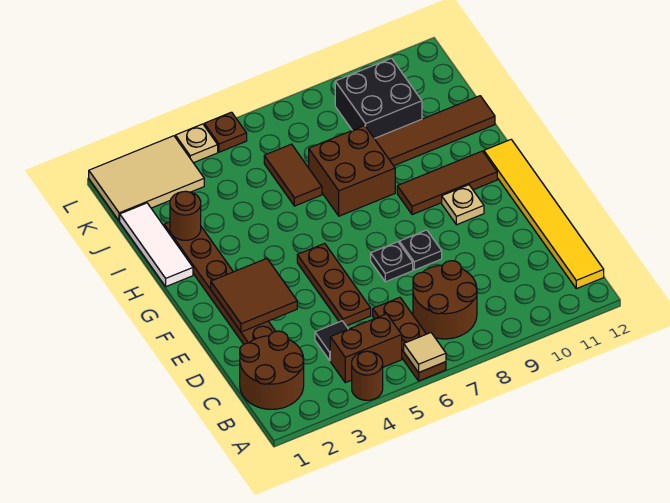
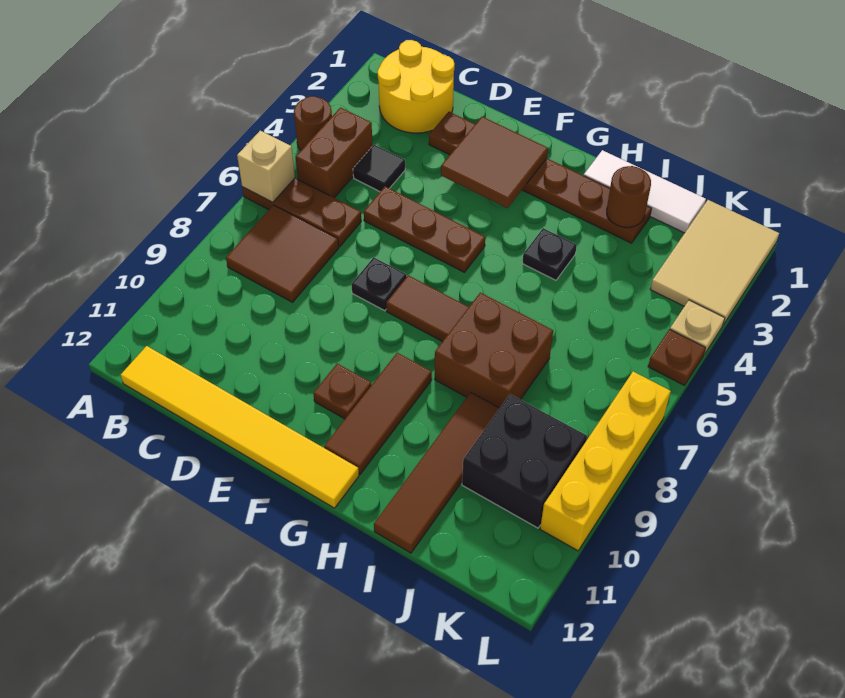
tan tile A6 level 2 -> tan brick A6 level 2
brown round brick B1:C2 level 1 -> yellow round brick B1:C2 level 1
brown round brick B7:C8 level 1 -> brown tile B7:C8 level 1
black plate E8 level 1 -> black plate H4 level 1
tan plate F10 level 1 -> brown plate F10 level 1
brown tile I6:J6 level 1 -> brown tile F7:G7 level 1
none -> yellow brick L7:L10 level 1

